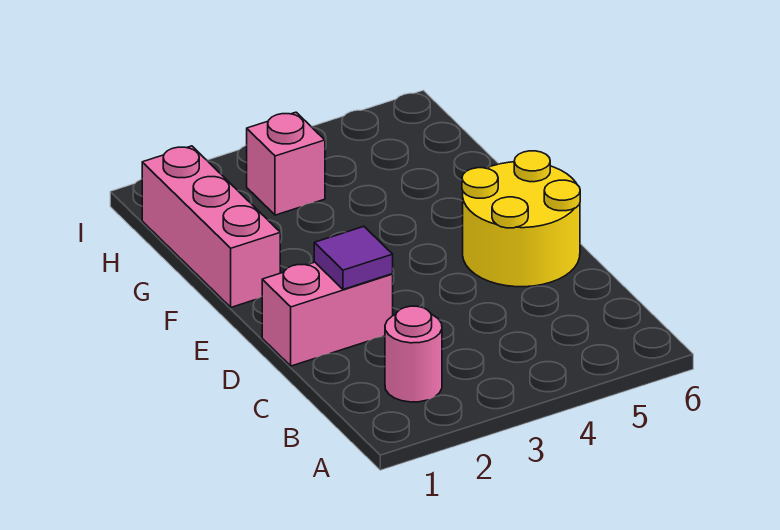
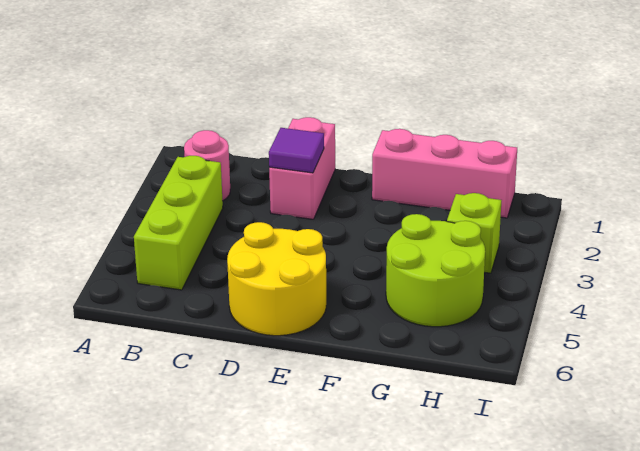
none -> lime brick B3:B5 level 1
none -> lime round brick G4:H5 level 1
pink brick H3 level 1 -> lime brick H3 level 1

